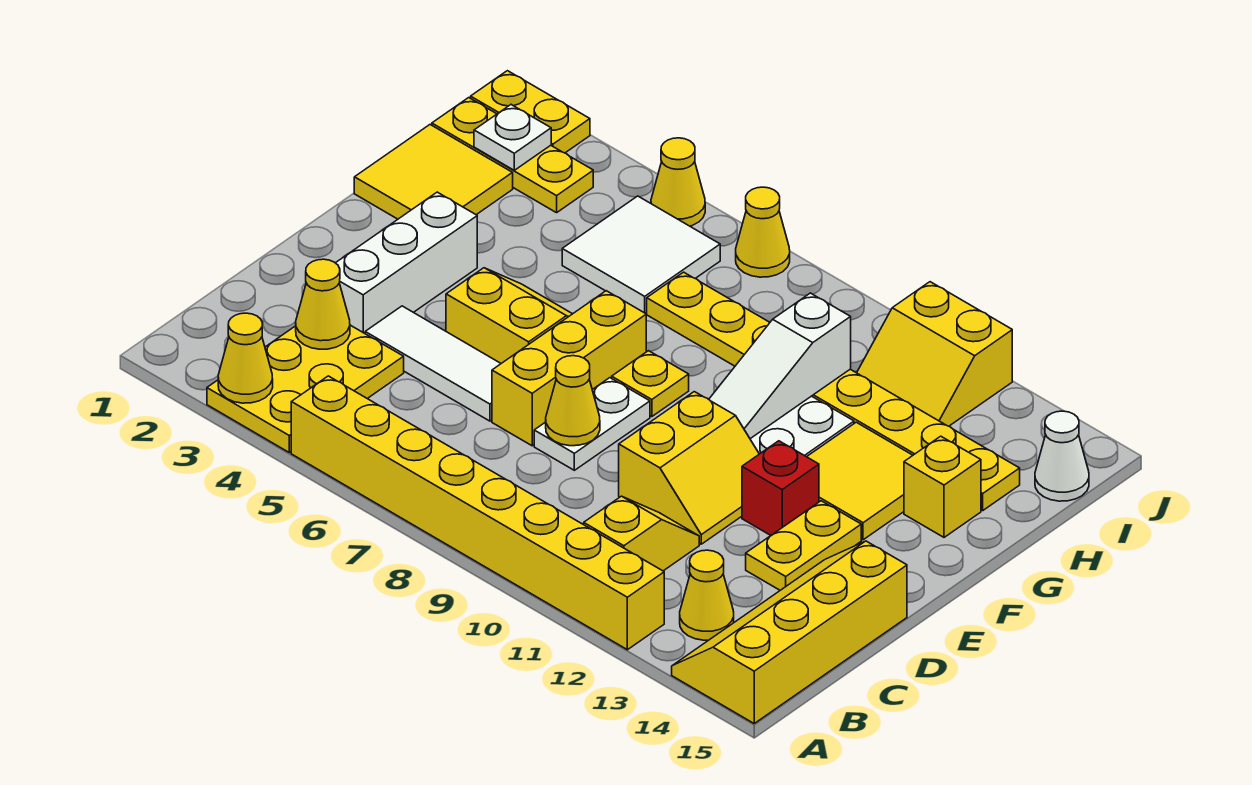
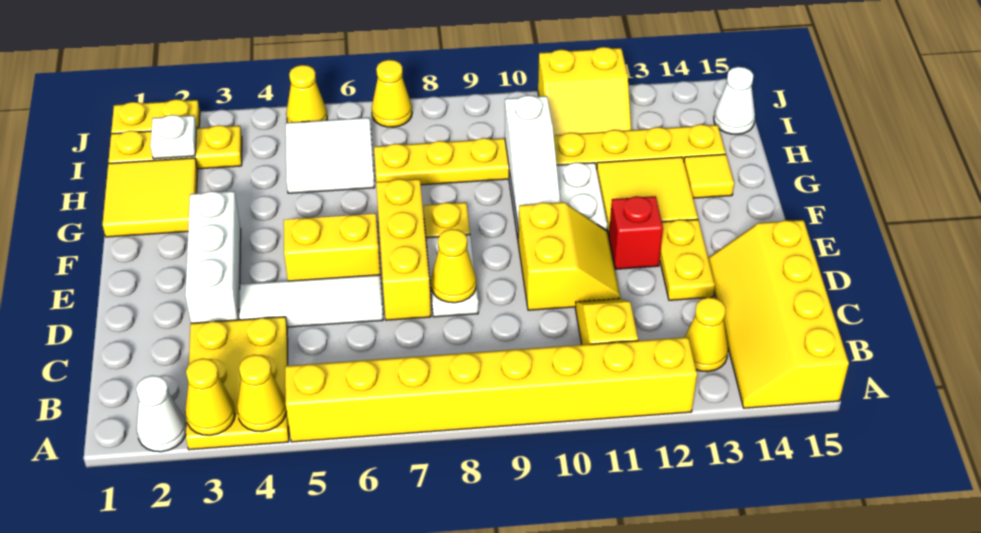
none -> white cone A2 level 1
yellow cone C3 level 2 -> yellow cone A4 level 2
yellow brick G14 level 1 -> yellow tile G14 level 1

